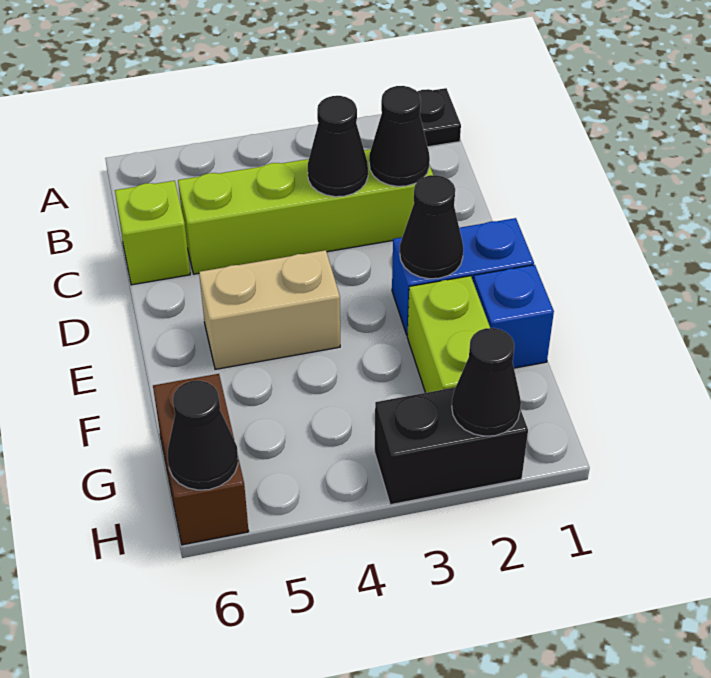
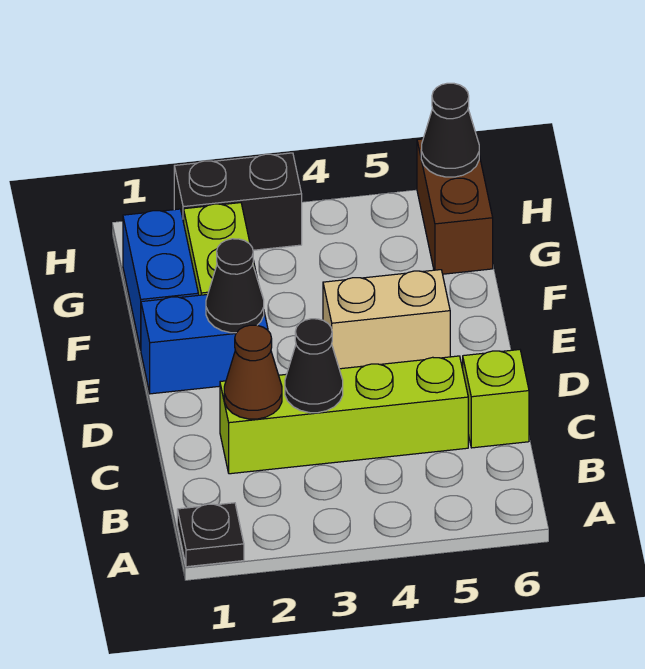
black cone C2 level 2 -> brown cone C2 level 2
blue brick F1 level 1 -> blue brick F1:G1 level 1
black cone H2 level 2 -> none

